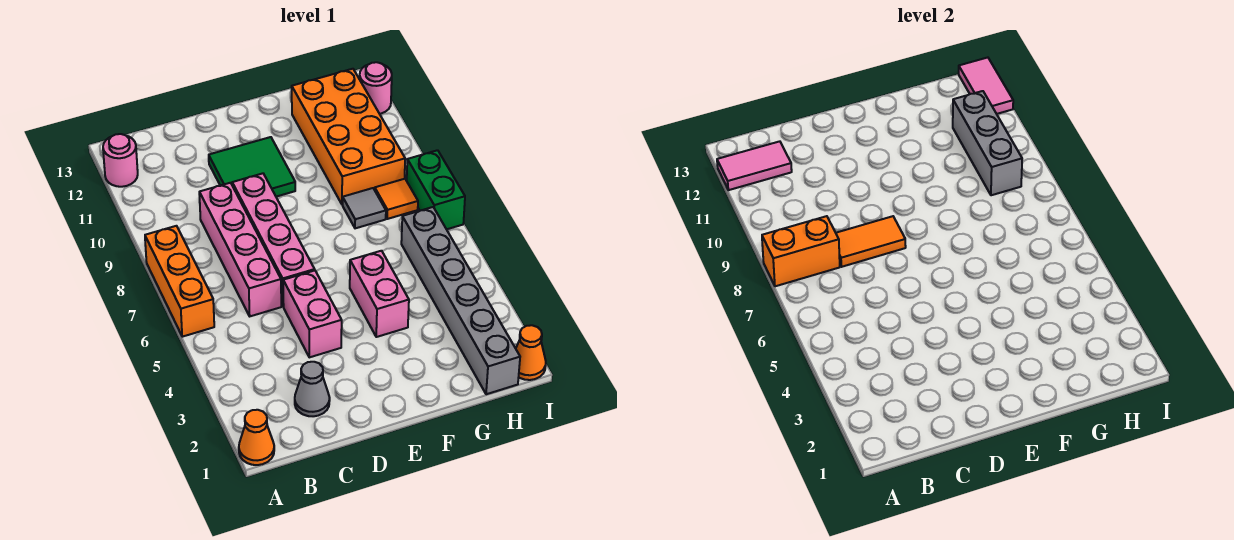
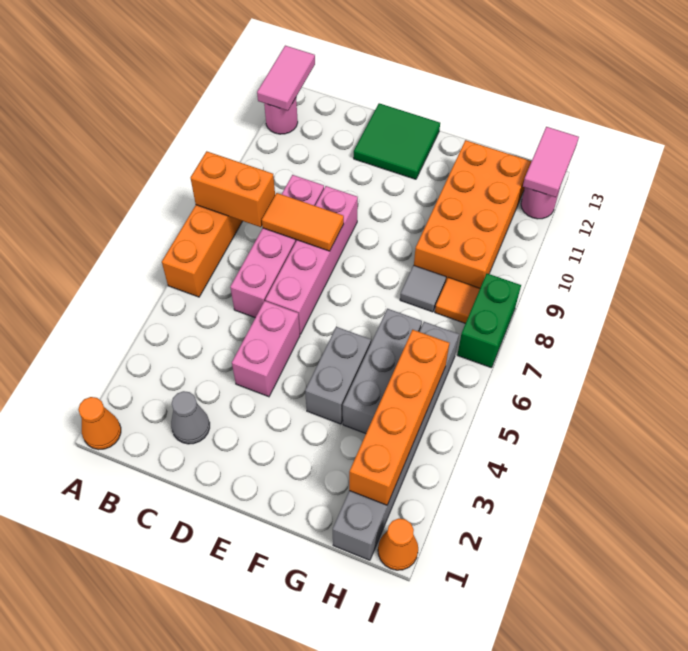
pink tile A12:B12 level 2 -> pink tile A12:A13 level 2
green tile D10:E11 level 1 -> green tile D12:E13 level 1
pink brick F4:F5 level 1 -> grey brick F4:F5 level 1
none -> orange brick H2:H5 level 2
grey brick H9:H11 level 2 -> grey brick G4:G6 level 1

